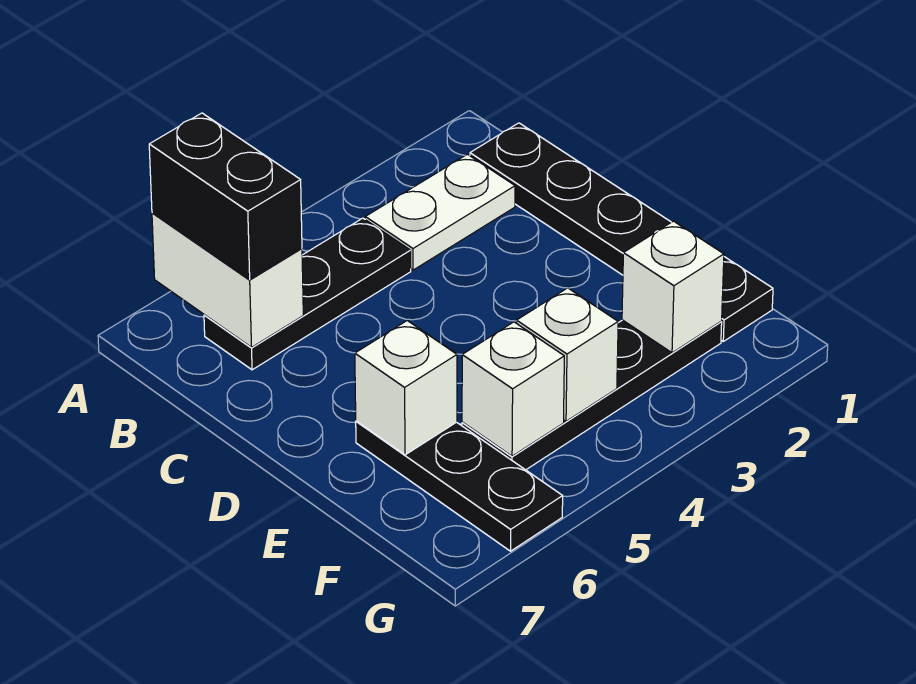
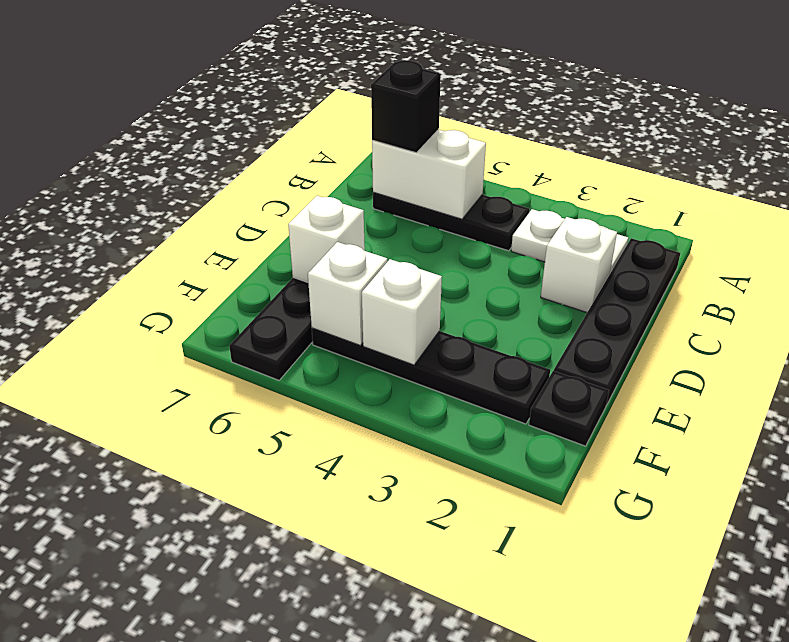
white brick A6:B6 level 2 -> white brick B5:B6 level 2
black brick A6:B6 level 3 -> black brick B6 level 3
white brick F2 level 2 -> white brick C2 level 1

